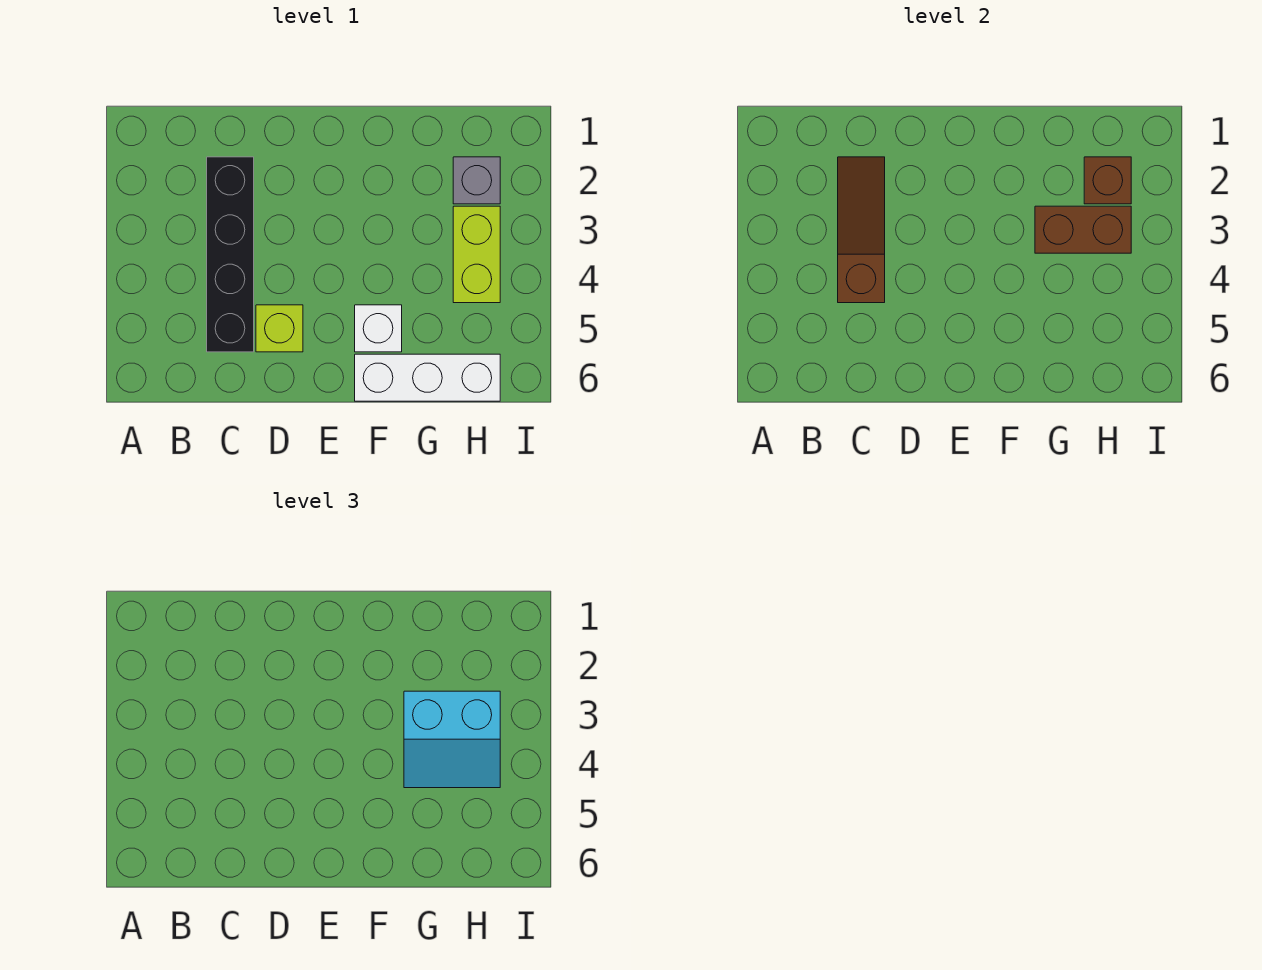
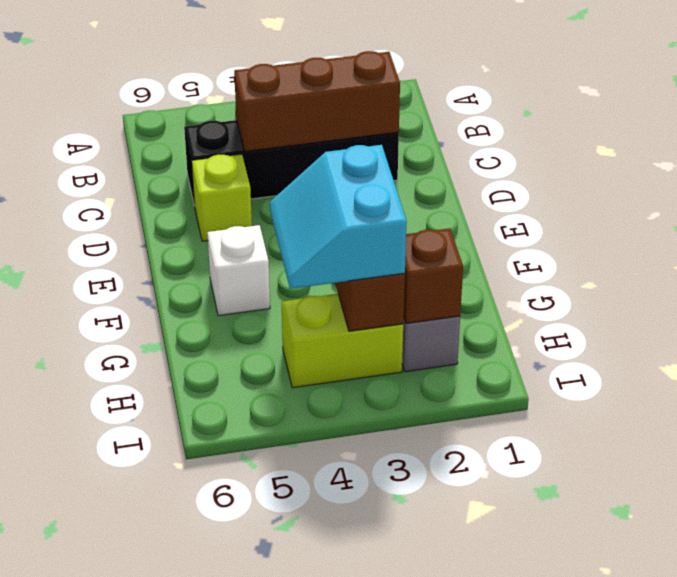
brown slope C2:C4 level 2 top 4 -> brown brick C2:C4 level 2
white brick F6:H6 level 1 -> none

